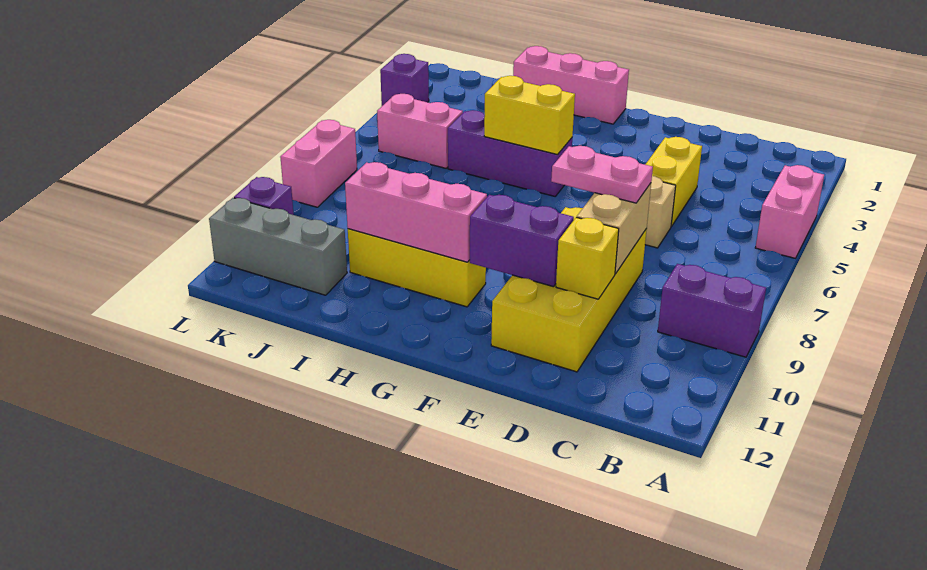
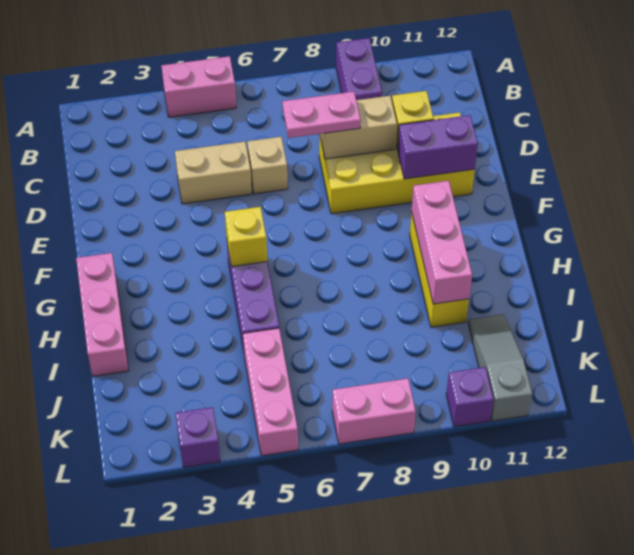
yellow brick D4:D5 level 1 -> tan brick D4:D5 level 1
pink plate D8:E8 level 3 -> pink plate D7:D8 level 3
purple brick E10:F10 level 2 -> purple brick E10:E11 level 2
yellow brick G5:H5 level 2 -> yellow brick G5 level 2
pink brick J5:K5 level 1 -> pink brick J5:L5 level 1
grey brick J11:L11 level 1 -> grey slope J11:L11 level 1 top L

